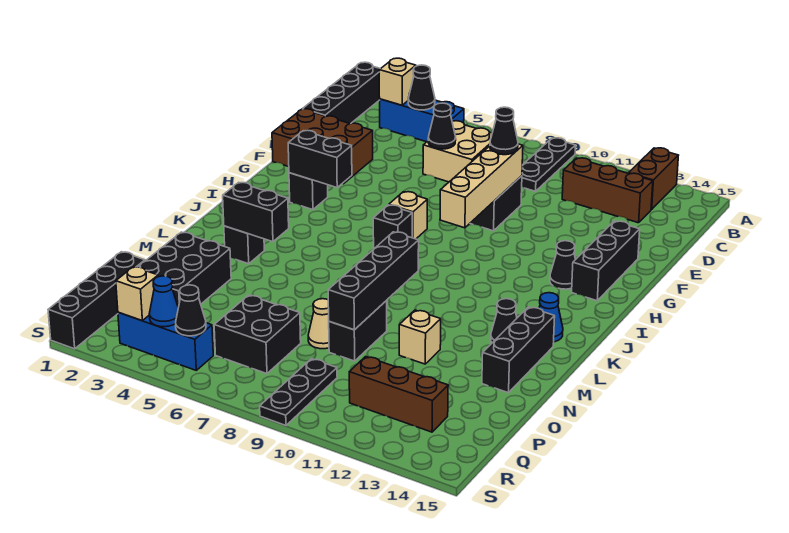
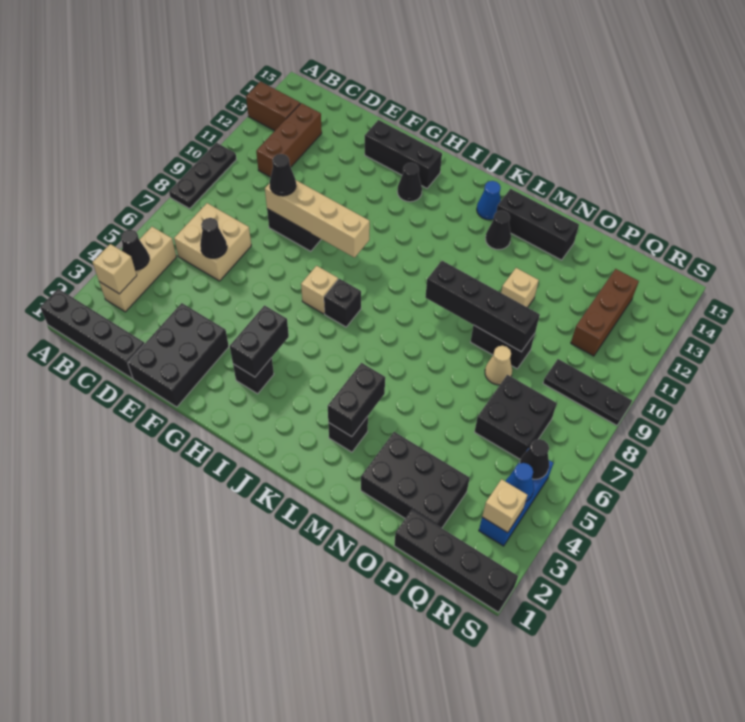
black plate A9:C9 level 1 -> black plate A8:A10 level 1
blue brick B3:B5 level 1 -> tan brick B3:B5 level 1
brown brick E1:F3 level 1 -> black brick E1:F3 level 1

